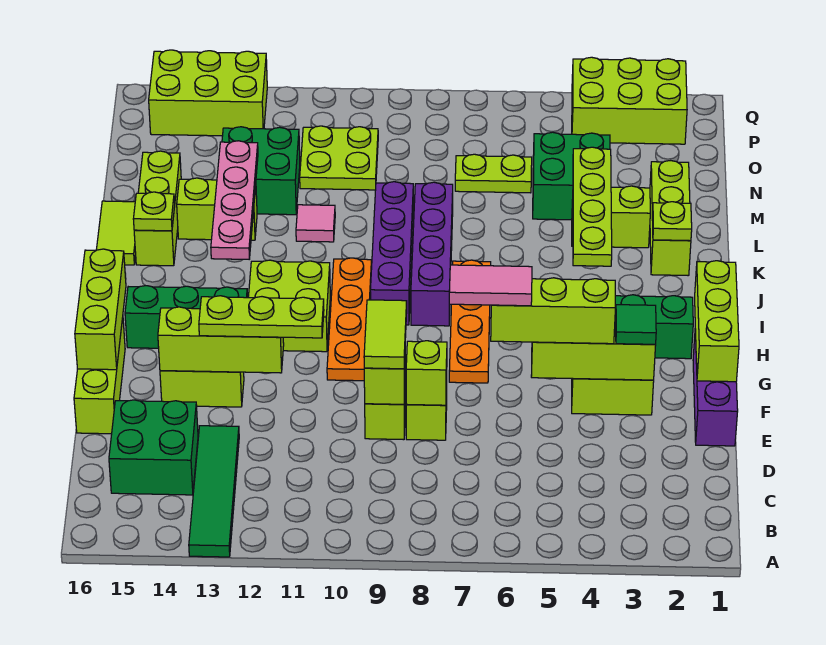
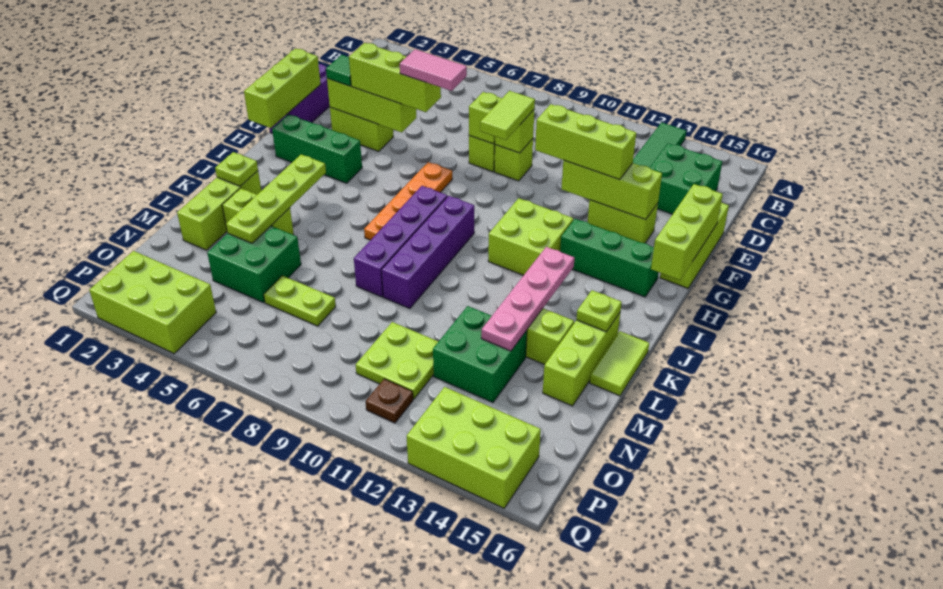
lime plate F11:F13 level 3 -> lime brick F11:F13 level 3
orange plate G10:J10 level 1 -> none
pink tile L11 level 1 -> none
none -> brown plate P11 level 1

